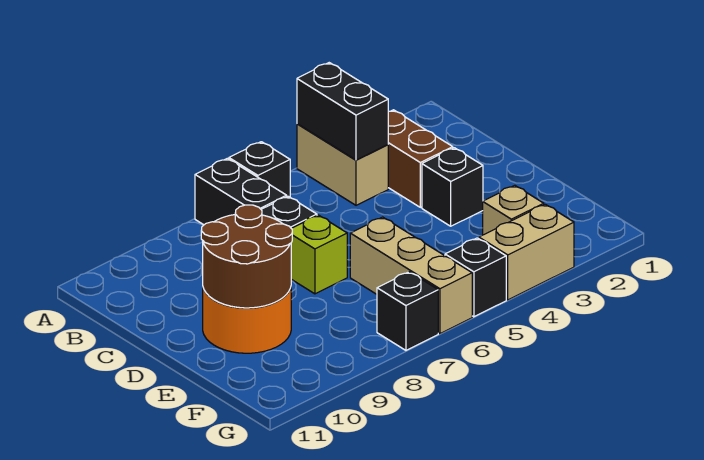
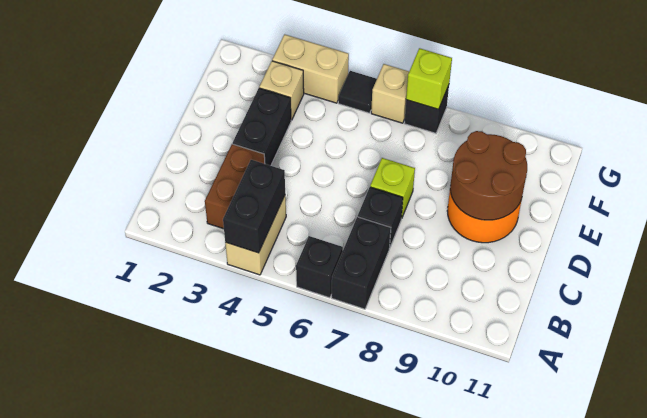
black brick D3 level 1 -> black brick D3:E3 level 1
tan brick E6:G6 level 1 -> tan brick G6 level 1
black brick G5 level 1 -> black tile G5 level 1
none -> lime brick G7 level 2

